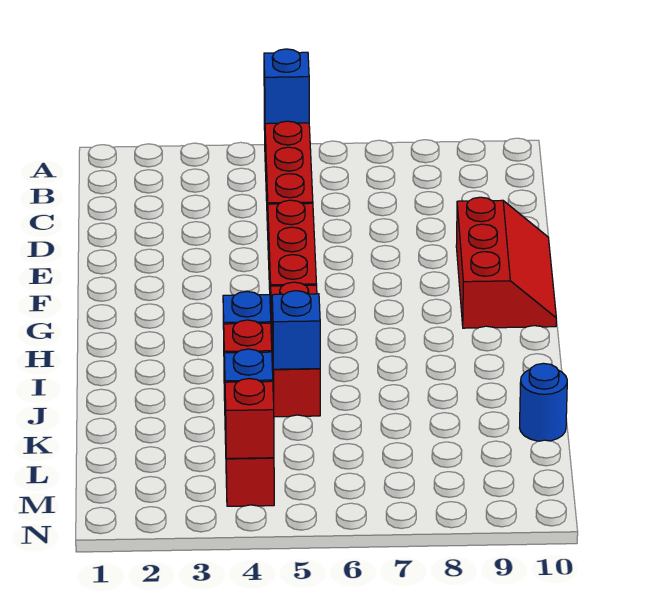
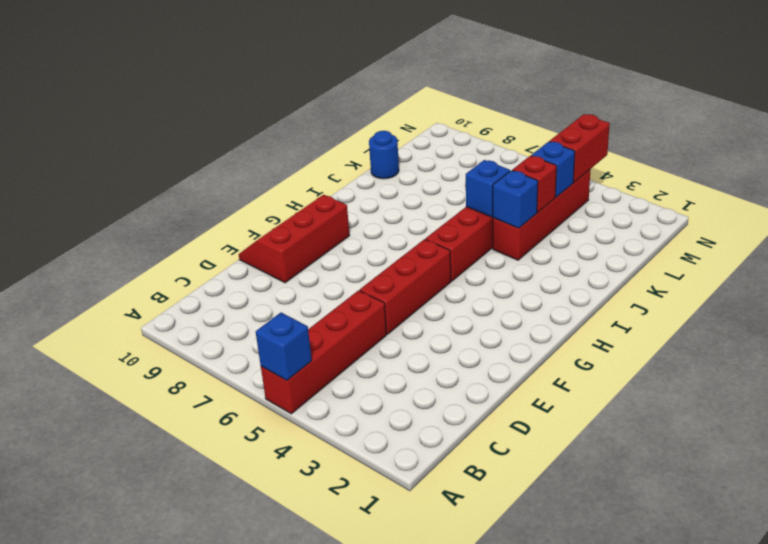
red brick M4 level 2 -> red brick M4:N4 level 2

